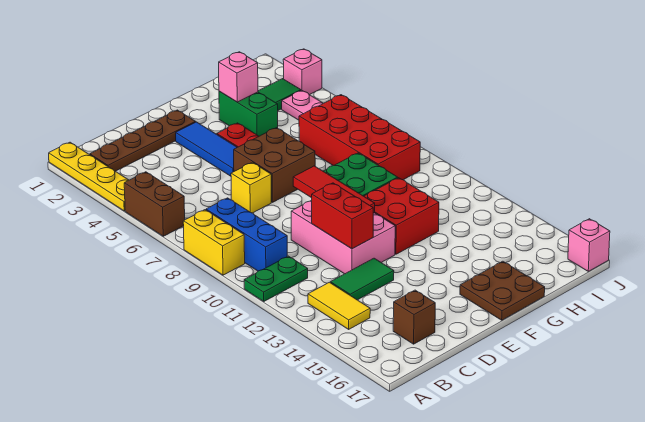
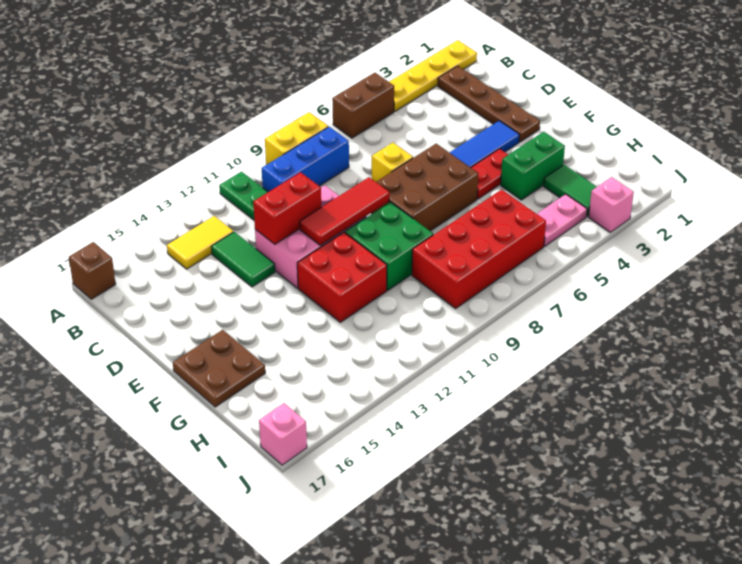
brown brick C16 level 1 -> brown brick A17 level 1
brown brick E6:F7 level 1 -> brown brick E6:F8 level 1
pink brick G3 level 2 -> none

